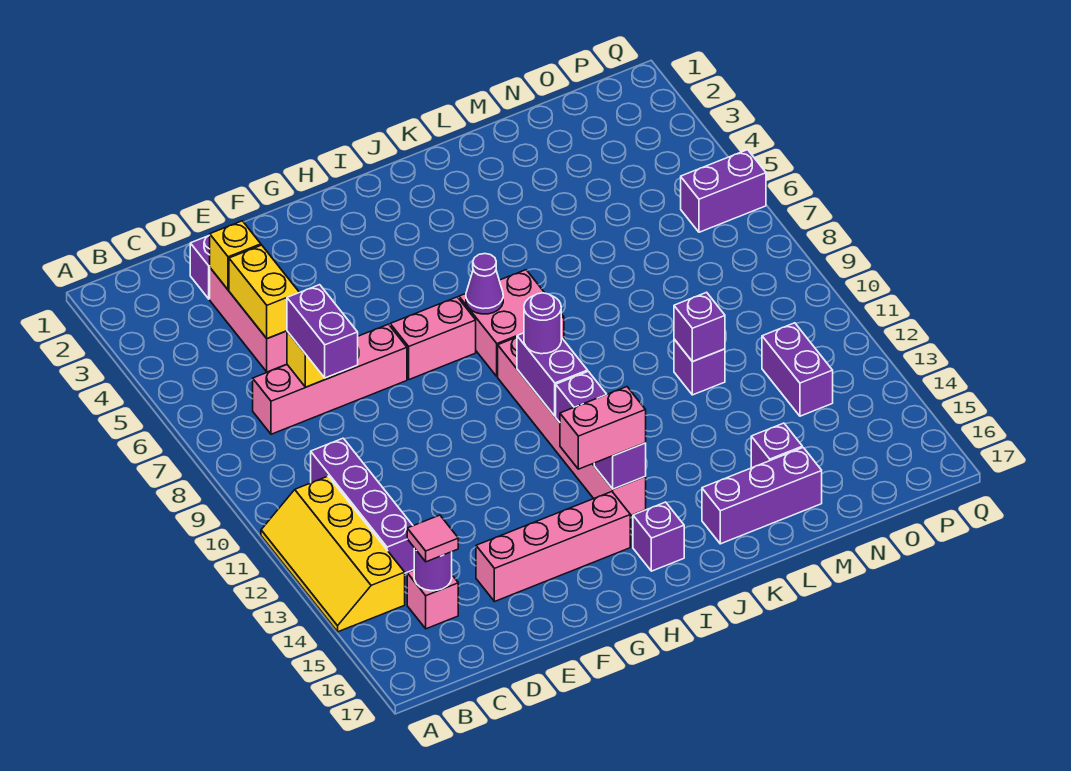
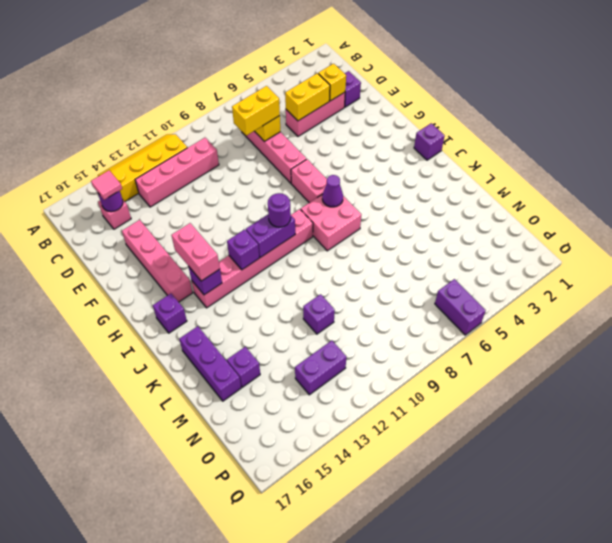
purple brick C10:C13 level 1 -> pink brick C10:C13 level 1
purple brick D7:D8 level 3 -> yellow brick D7:D8 level 3
purple brick M11 level 2 -> purple brick I1 level 1

